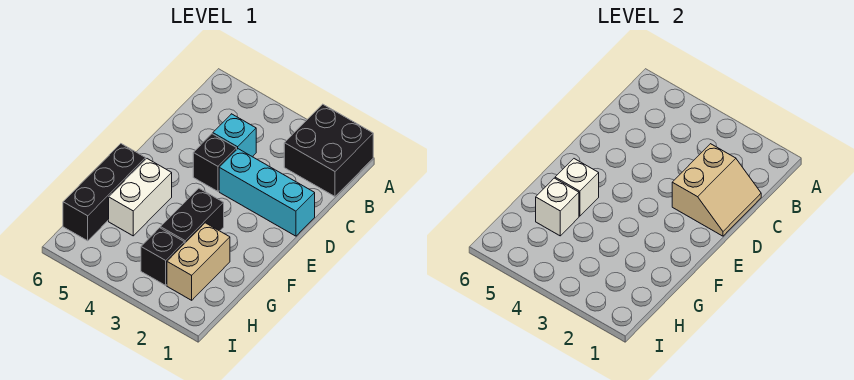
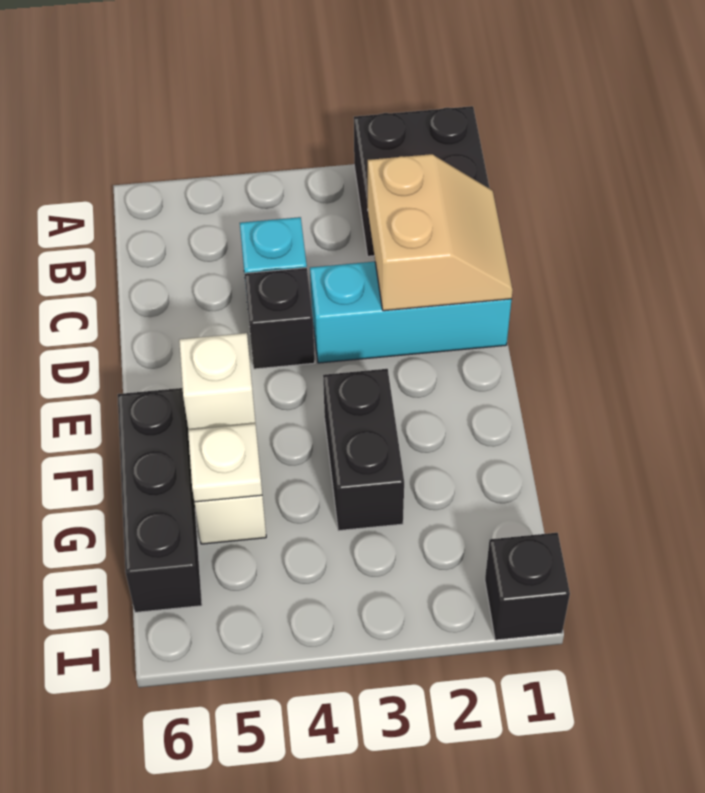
tan brick G2:H2 level 1 -> none
white brick G5 level 2 -> white plate G5 level 2
black brick H3 level 1 -> black brick I1 level 1

